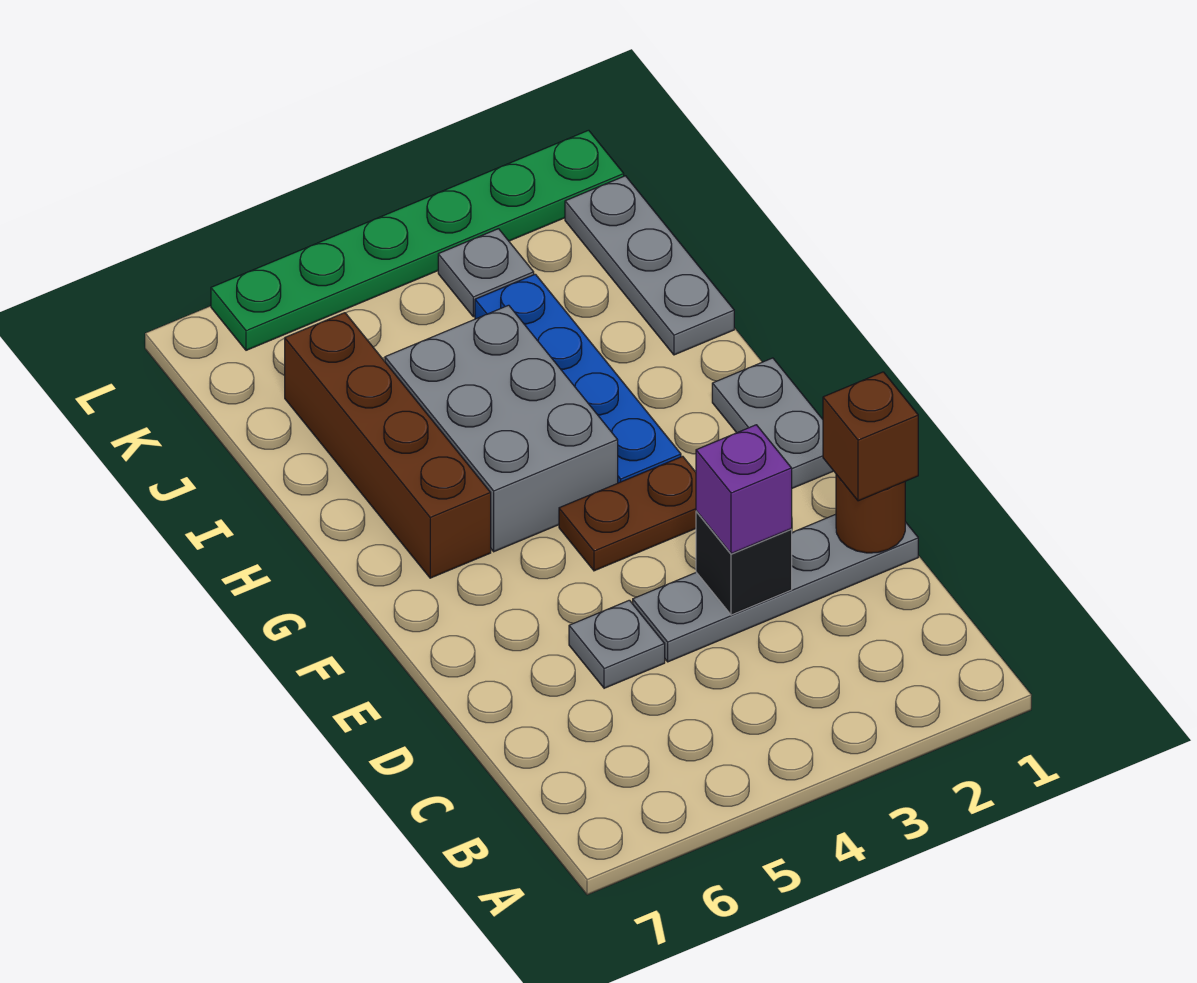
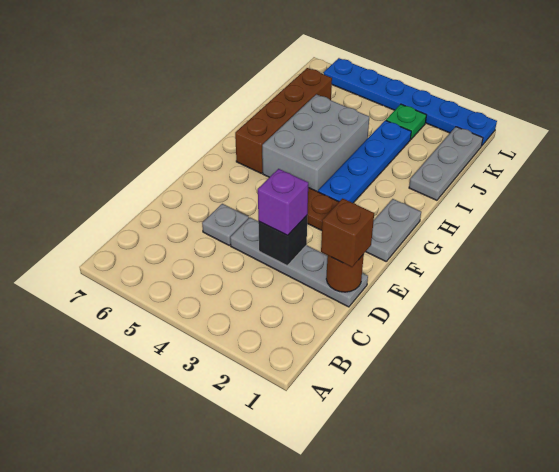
grey plate K3 level 1 -> green plate K3 level 1
green plate L1:L6 level 1 -> blue plate L1:L6 level 1

